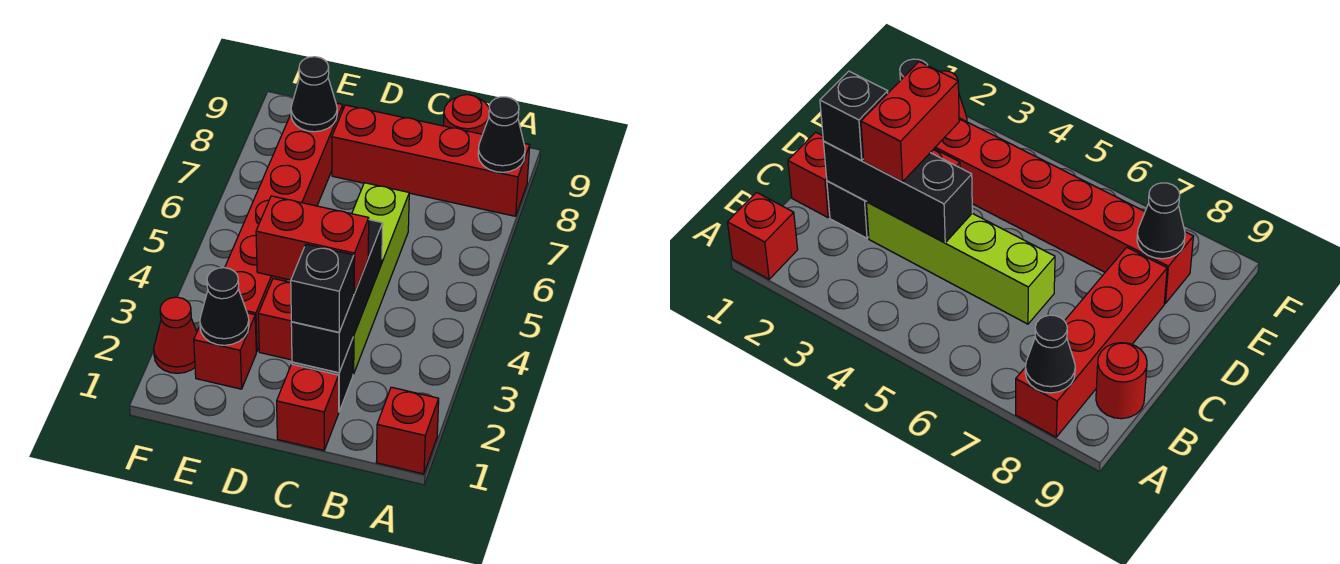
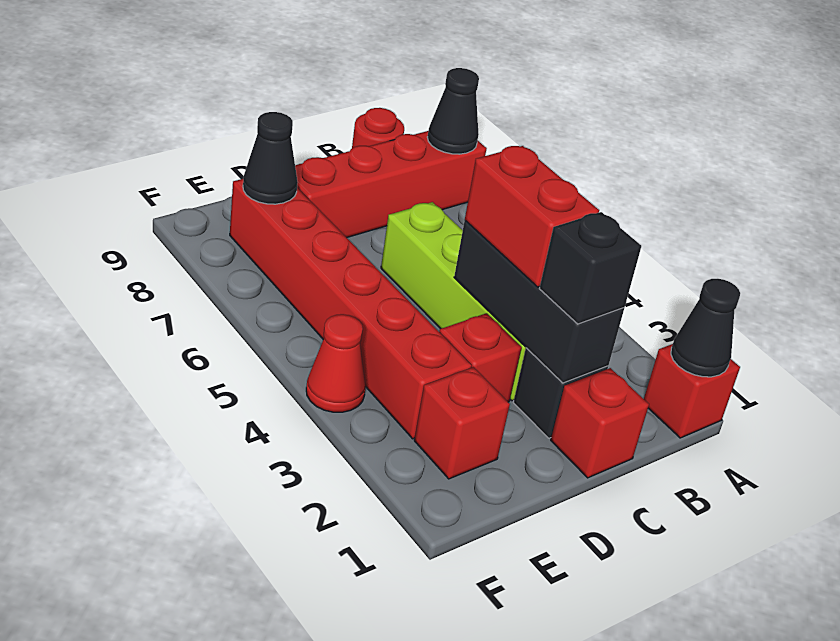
red brick C3:D3 level 3 -> red brick C3:C4 level 3
black cone E2 level 2 -> black cone A1 level 2
red cone F2 level 1 -> red cone F4 level 1

